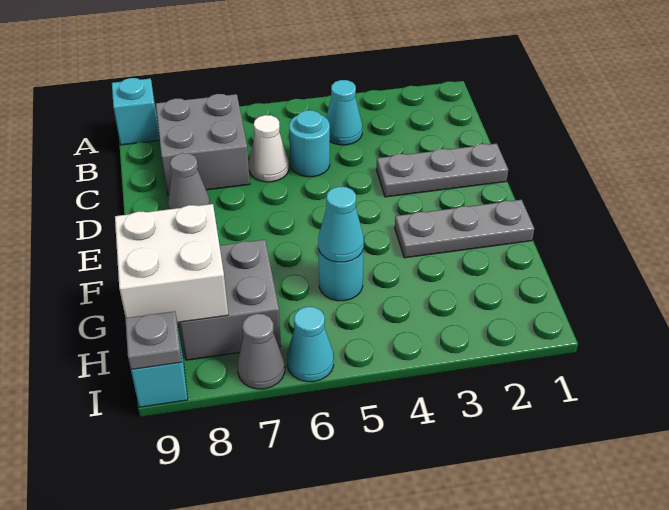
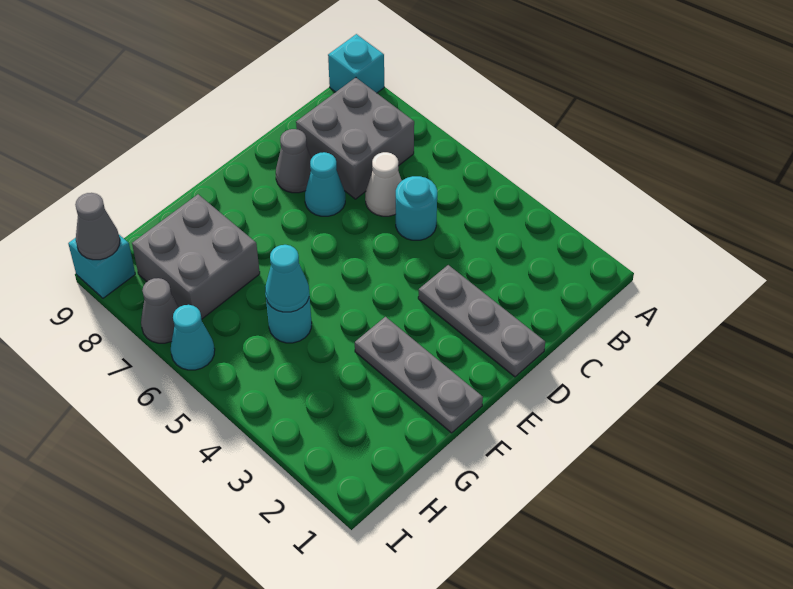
cyan cone B4 level 1 -> cyan cone D7 level 1
white brick G8:H9 level 2 -> none
grey plate I9 level 2 -> grey cone I9 level 2

